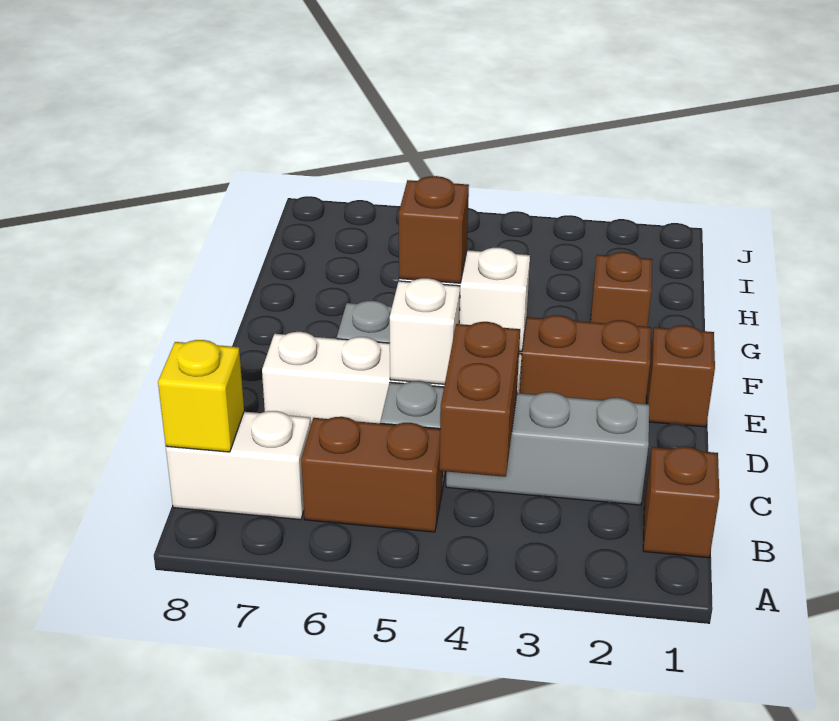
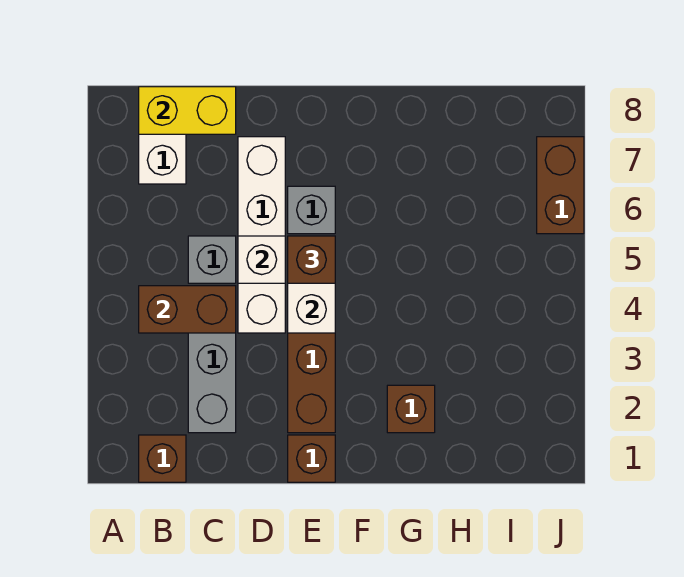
brown brick B5:B6 level 1 -> brown brick J6:J7 level 1
yellow brick B8 level 2 -> yellow brick B8:C8 level 2

